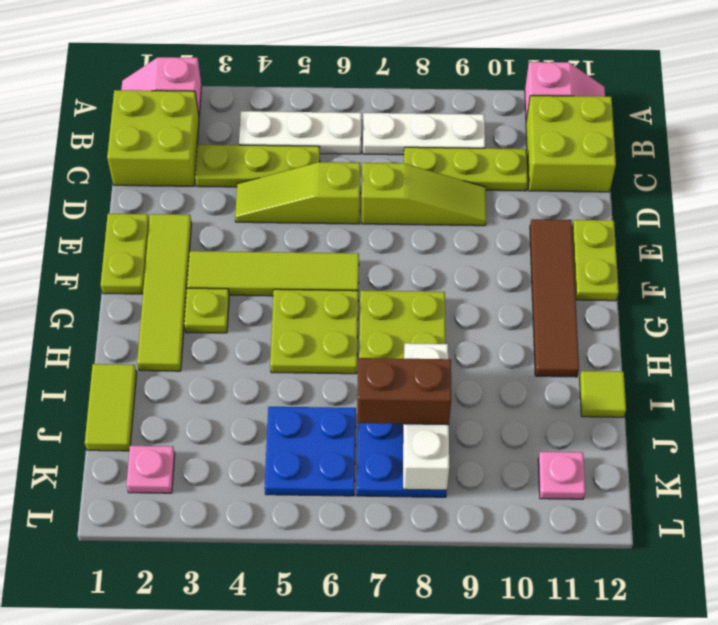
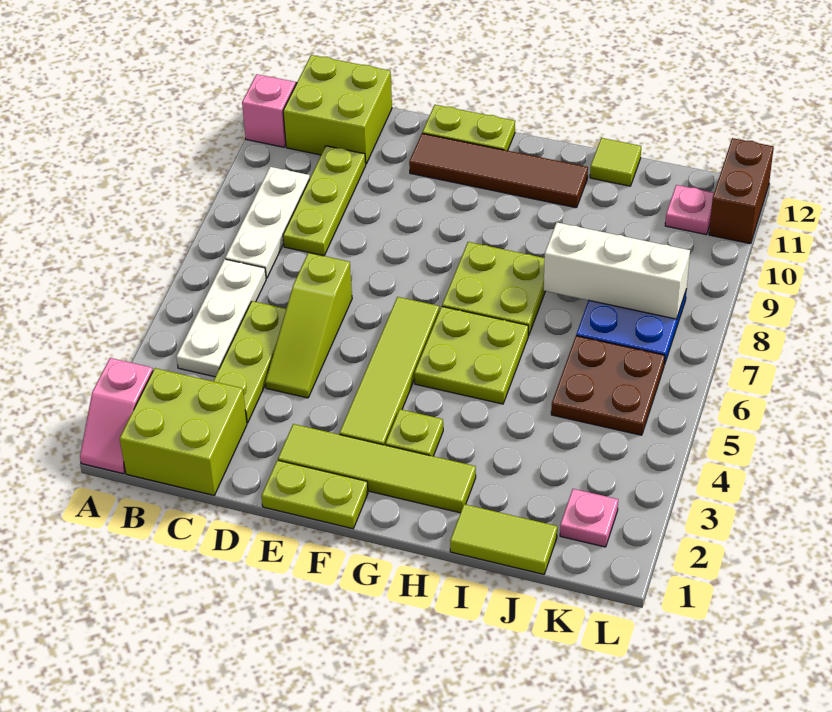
lime slope D7:D9 level 1 top 7 -> none
blue plate J5:K6 level 1 -> brown plate J5:K6 level 1
brown brick J7:J8 level 3 -> brown brick L11:L12 level 1

